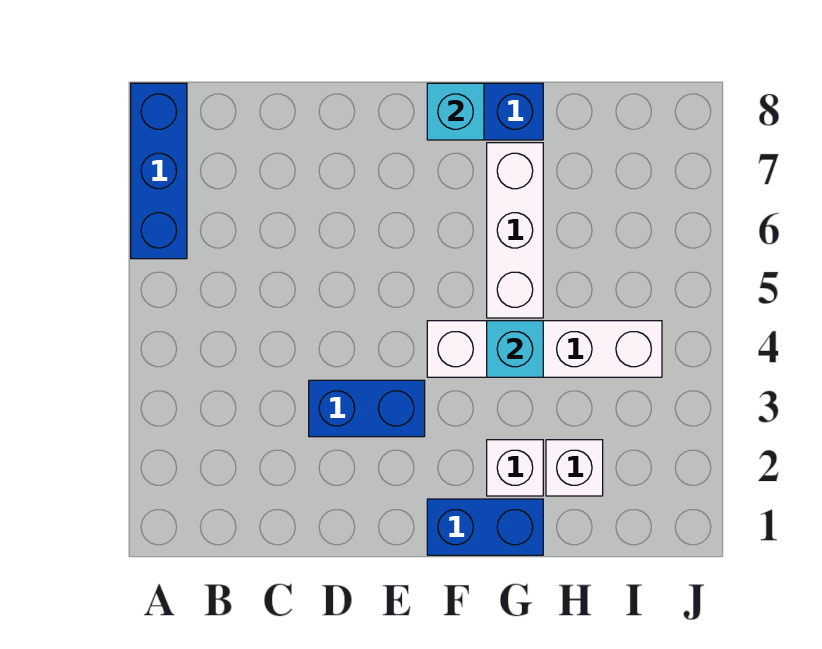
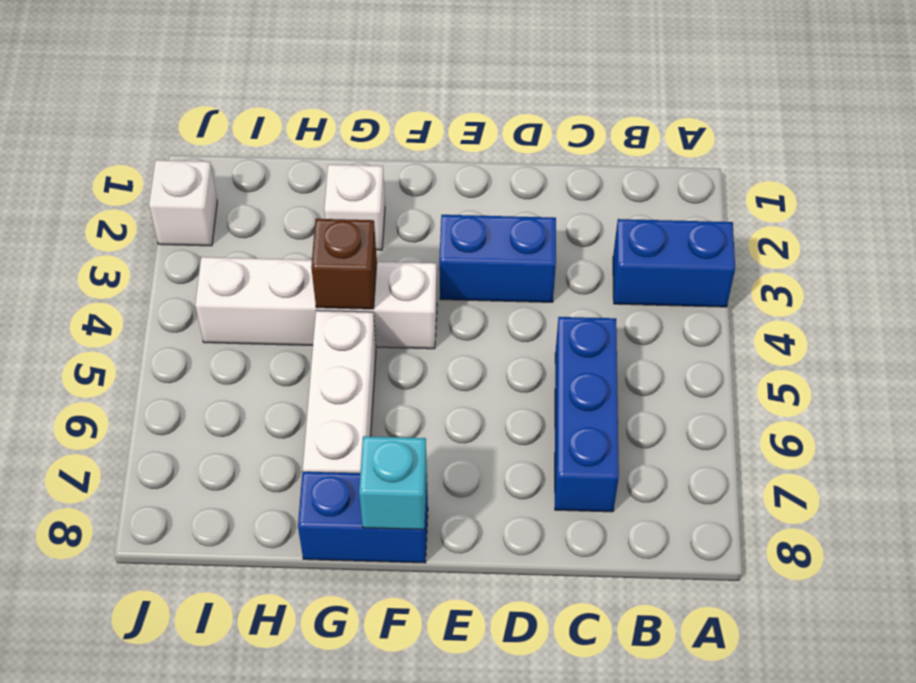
blue brick A6:A8 level 1 -> blue brick C5:C7 level 1
blue brick F1:G1 level 1 -> blue brick A3:B3 level 1
cyan brick G4 level 2 -> brown brick G4 level 2
white brick H2 level 1 -> white brick J2 level 1

